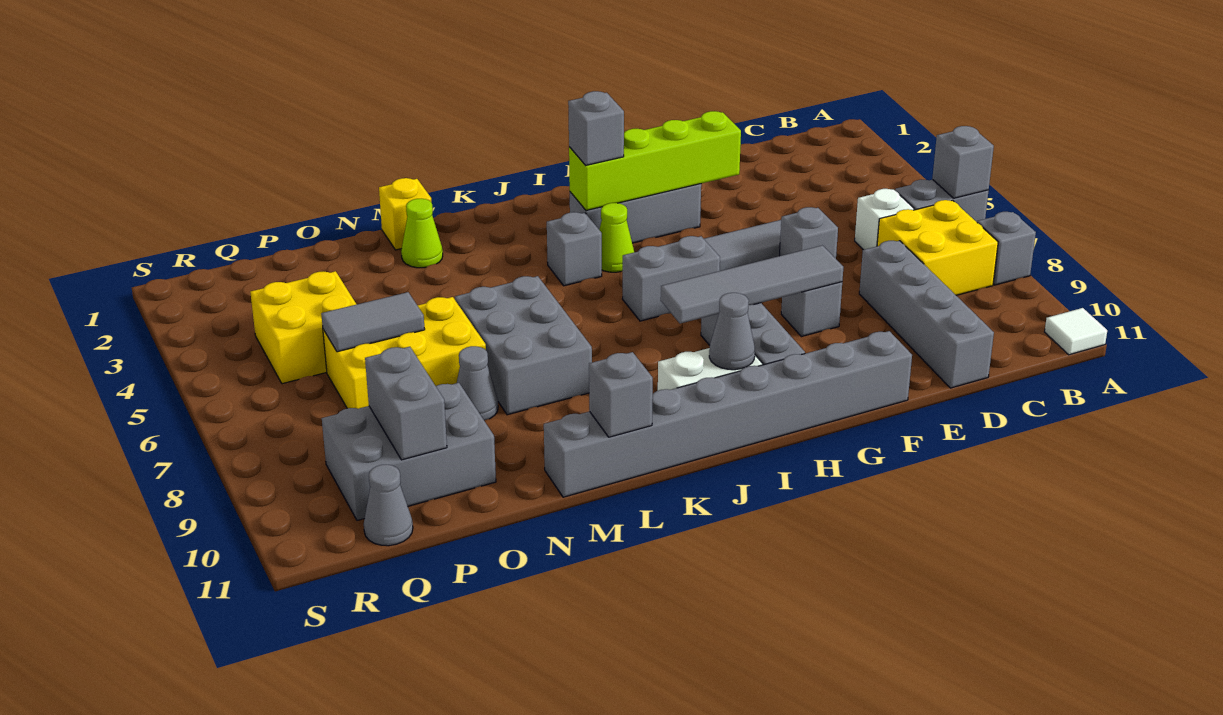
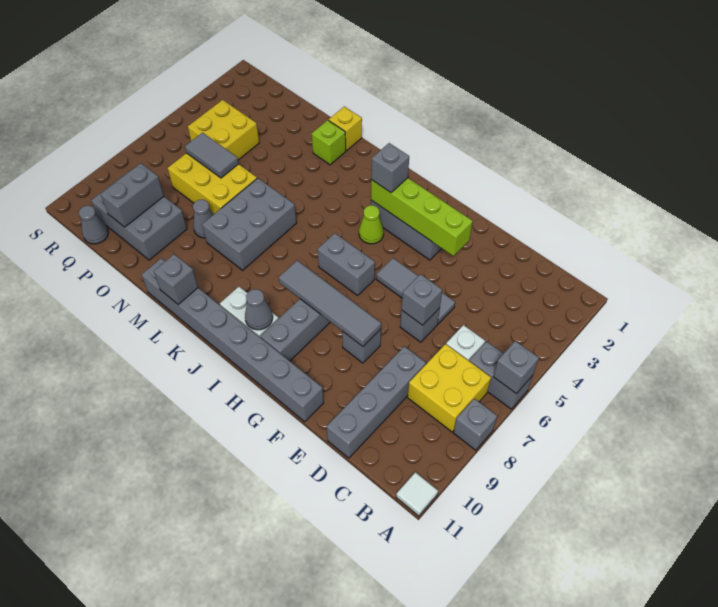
grey brick J4 level 1 -> grey brick E6 level 2
lime cone M2 level 1 -> lime brick M2 level 1

